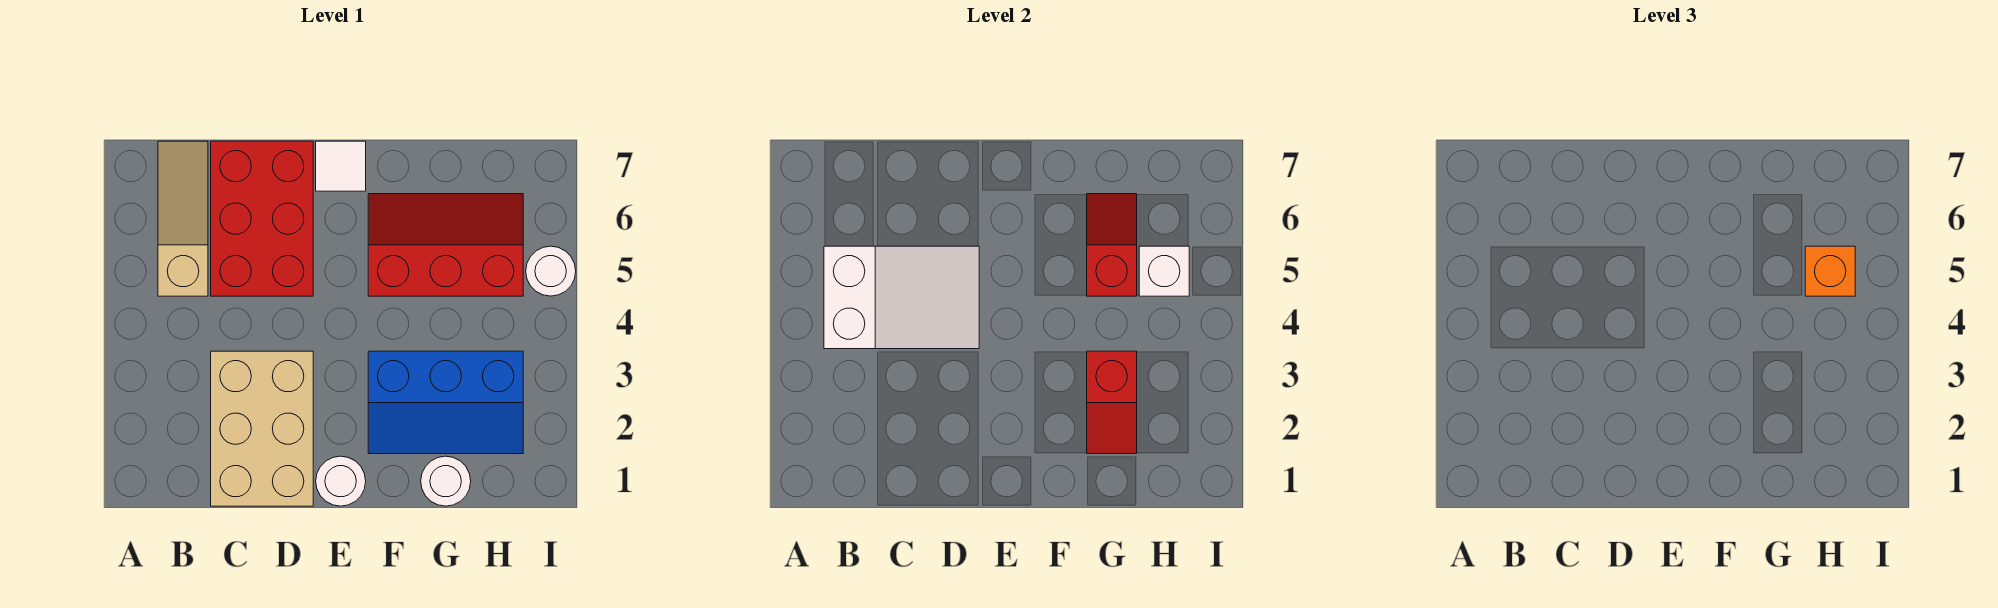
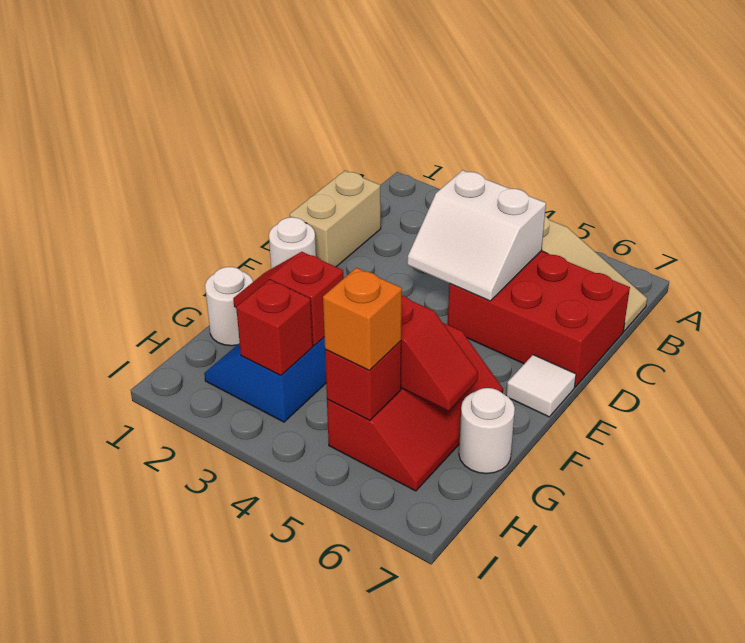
white slope B4:D5 level 2 top B -> white slope C4:D5 level 2 top C
tan brick C1:D3 level 1 -> tan brick C1:D1 level 1
none -> red brick H3 level 2
white brick H5 level 2 -> red brick H5 level 2
white round brick I5 level 1 -> white round brick G7 level 1

